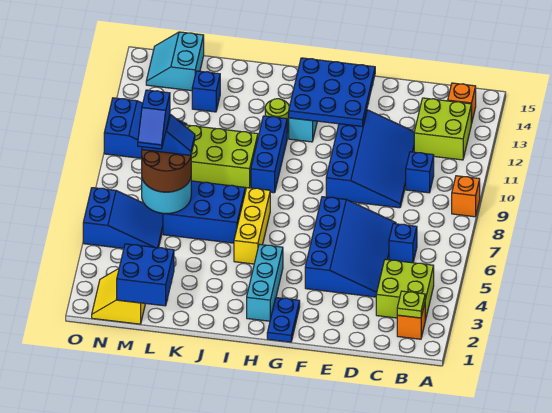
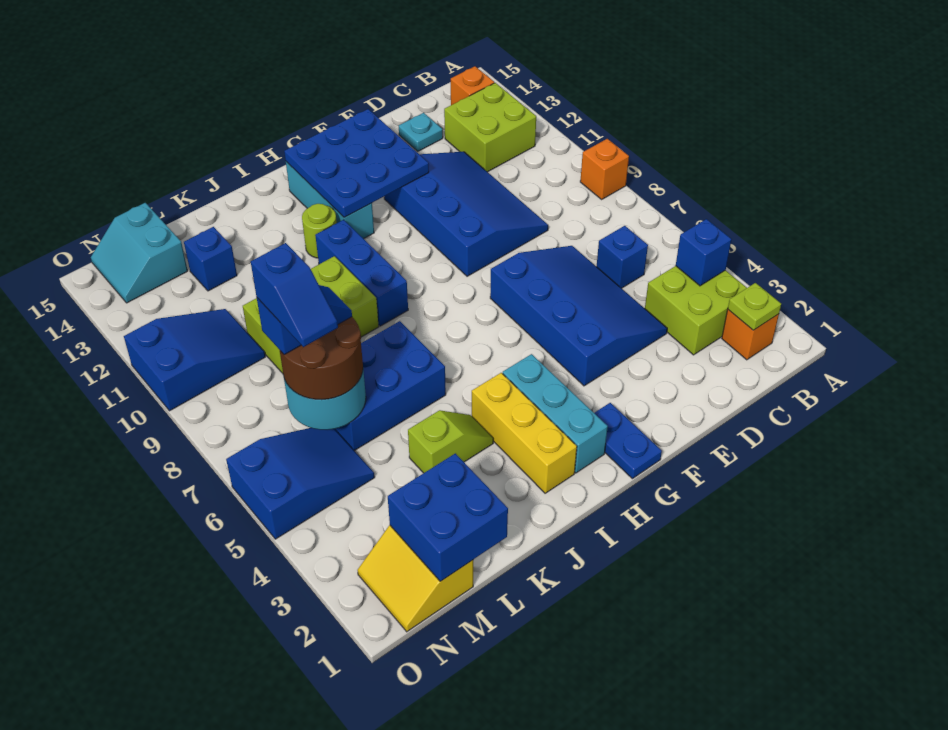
blue brick C10 level 1 -> blue brick B4 level 2
none -> cyan plate D14 level 1
yellow brick I5:I7 level 1 -> yellow brick I2:I4 level 1
none -> lime slope J4:K4 level 1 top K

